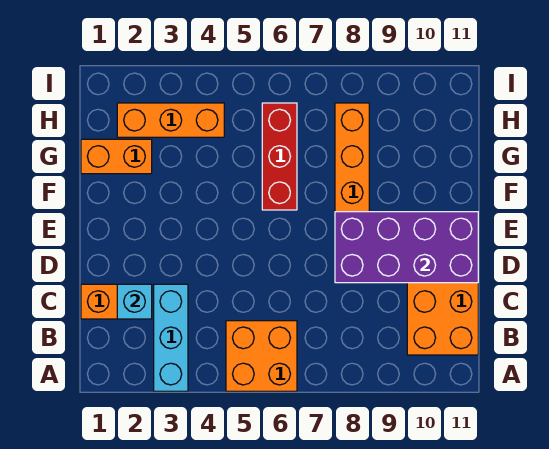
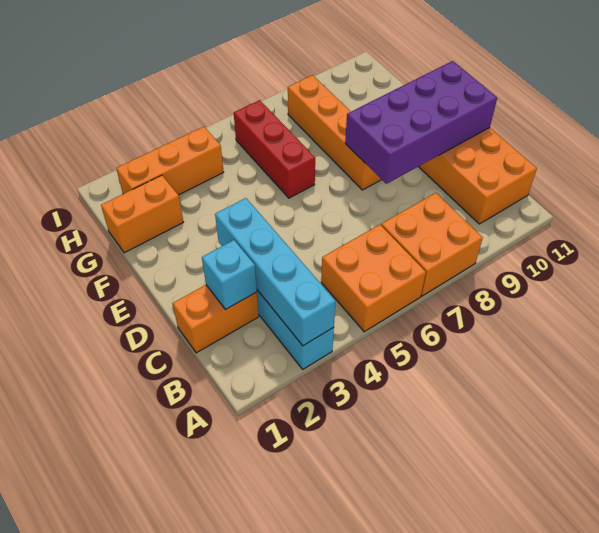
none -> cyan brick A3:D3 level 2
none -> orange brick A7:B8 level 1

